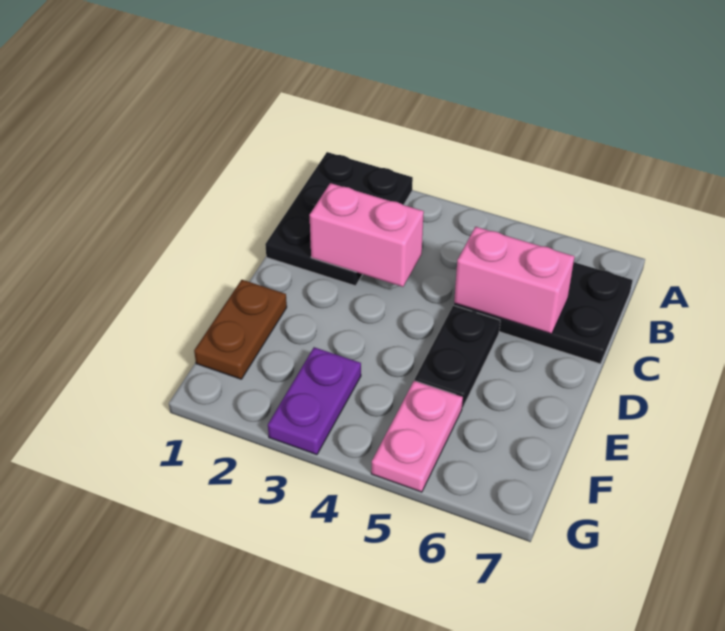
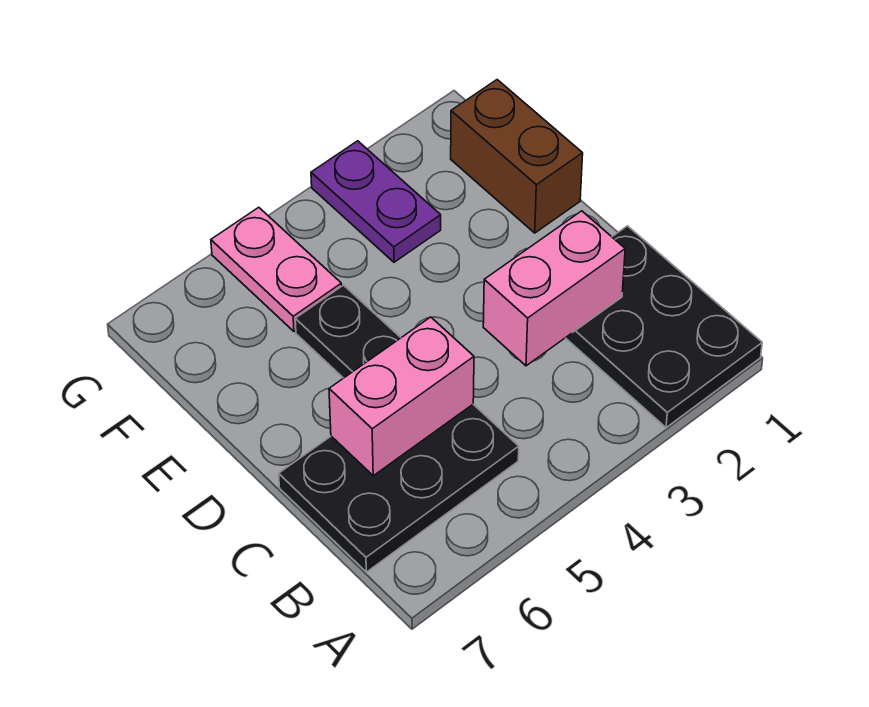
brown plate E1:F1 level 1 -> brown brick E1:F1 level 1

